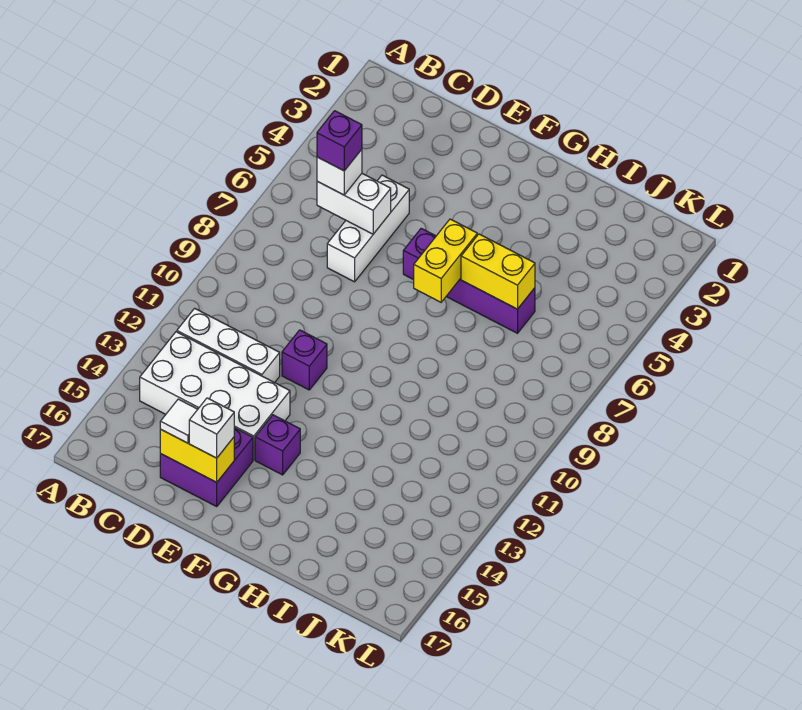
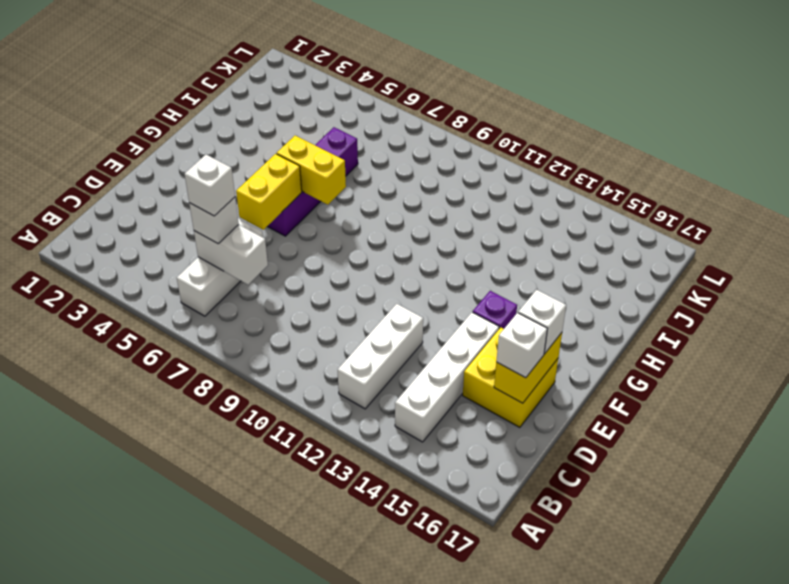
white brick B13:E14 level 1 -> white brick B14:E14 level 1
white brick C6:D6 level 2 -> white brick C6:C7 level 2
purple brick C6 level 4 -> white brick C6 level 4
white brick D5:D7 level 1 -> white brick B6:D6 level 1
purple brick D15:E16 level 1 -> yellow brick D15:E16 level 1
white tile D16 level 3 -> white brick D16 level 3
purple brick E11 level 1 -> none
yellow brick H6:I6 level 2 -> yellow brick E6:F6 level 2

